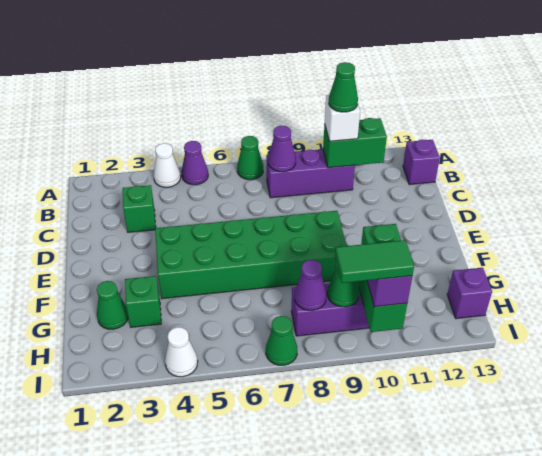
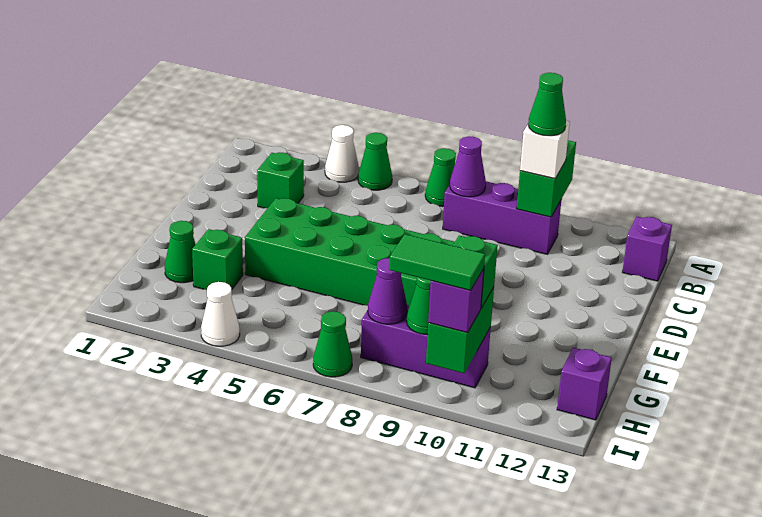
purple cone A5 level 1 -> green cone A5 level 1
green brick B10:B11 level 2 -> green brick A10:B10 level 2

